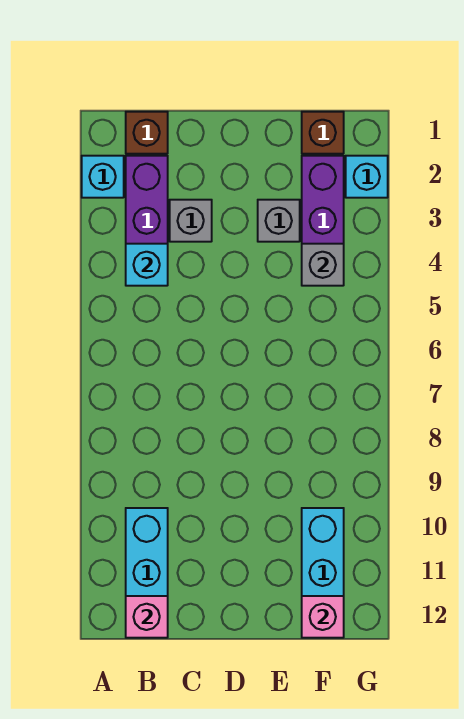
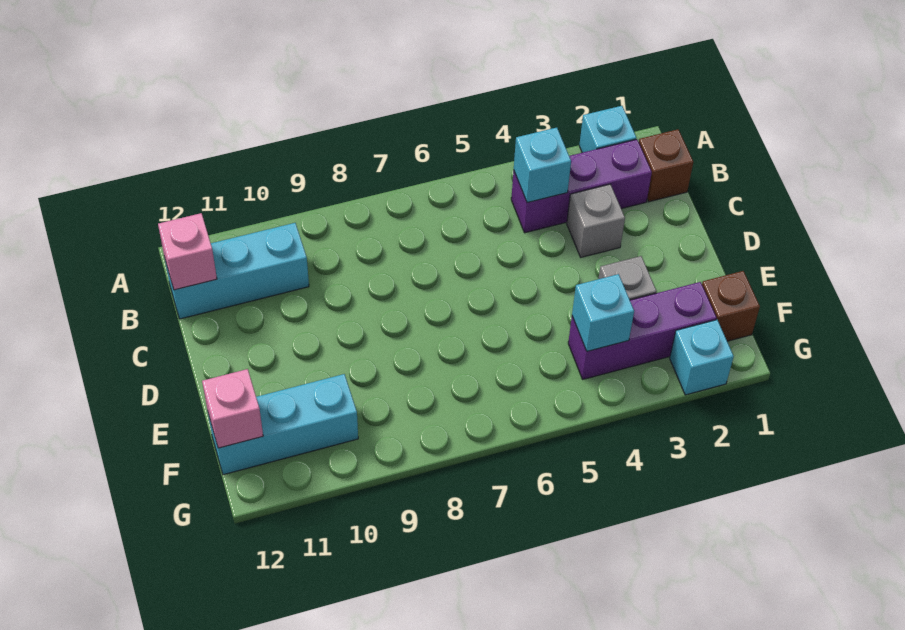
grey brick F4 level 2 -> cyan brick F4 level 2

